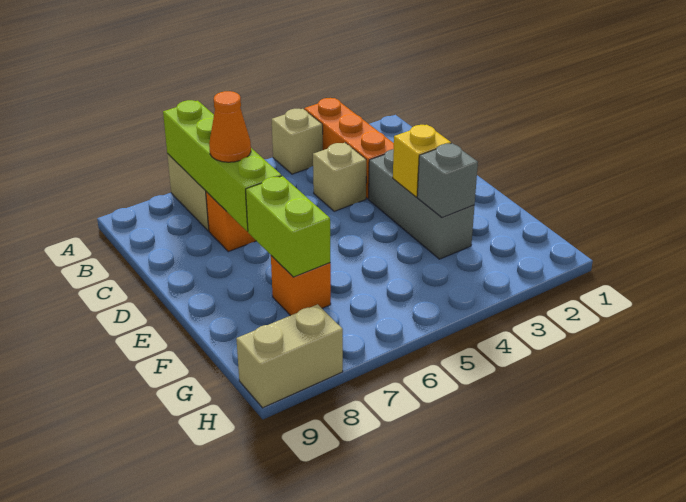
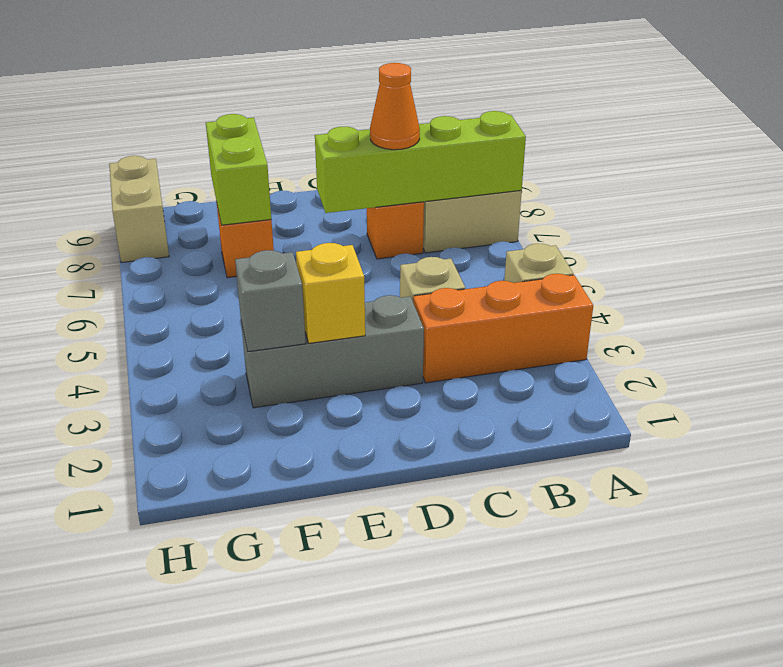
lime brick E7:F7 level 2 -> lime brick F7:F8 level 2

